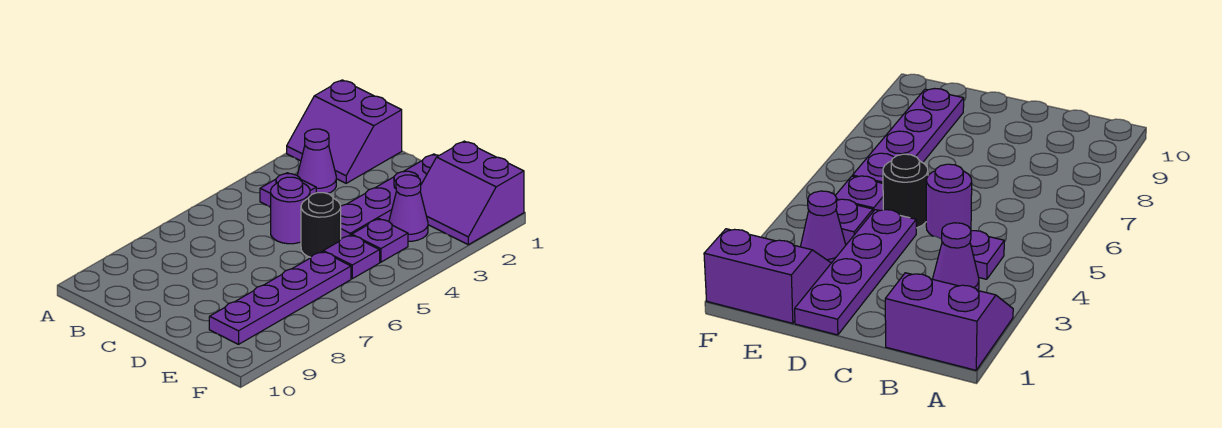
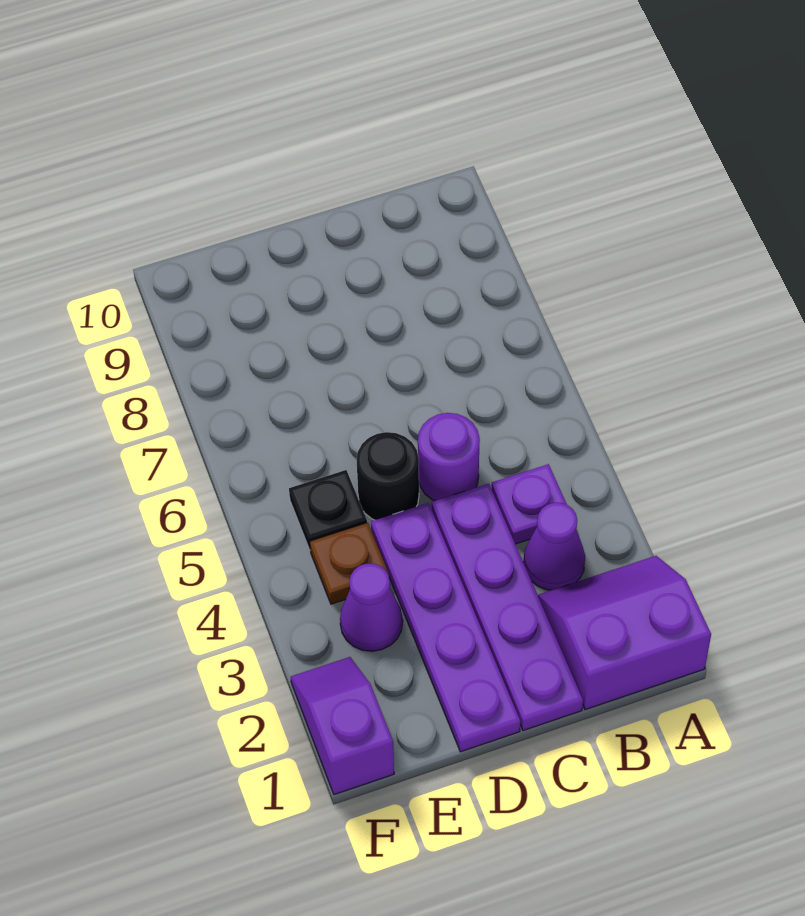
purple slope E1:F2 level 1 top 1 -> purple slope F1:F2 level 1 top 1
purple plate E4 level 1 -> brown plate E4 level 1
purple plate E5 level 1 -> black plate E5 level 1
purple plate E6:E9 level 1 -> purple plate C1:C4 level 1

